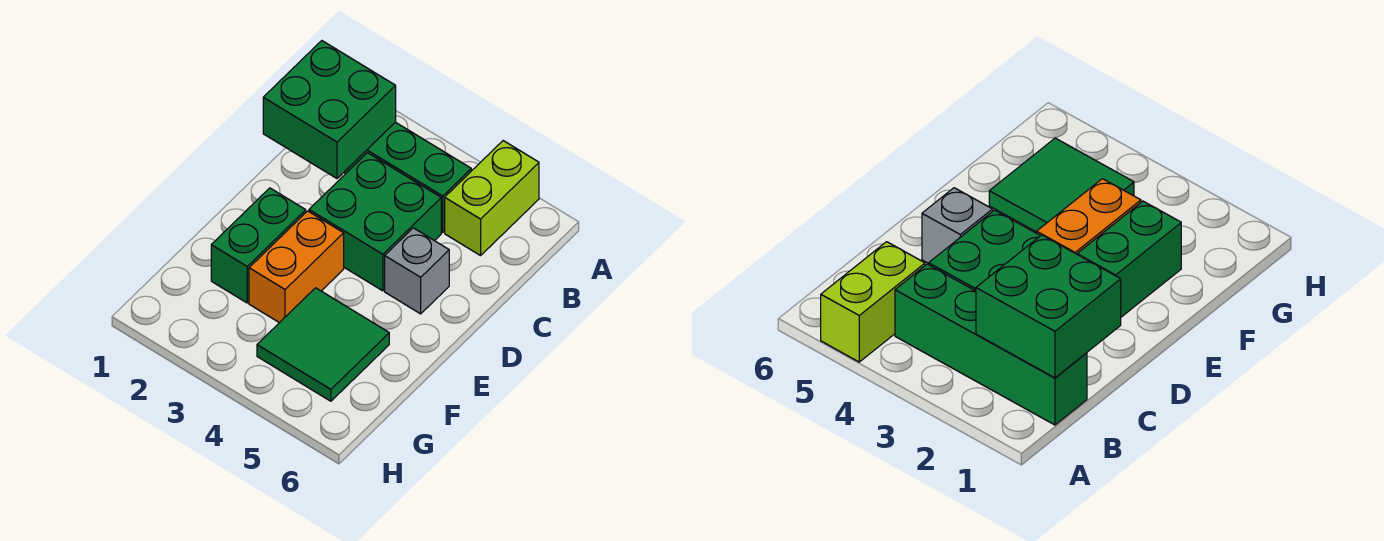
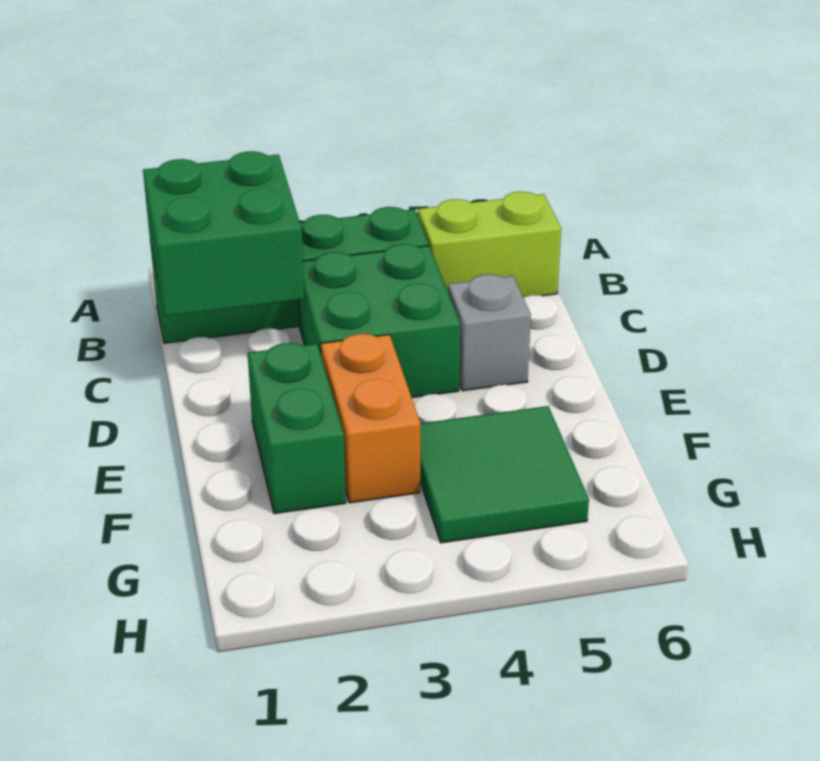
lime brick A5:B5 level 1 -> lime brick B5:B6 level 1

